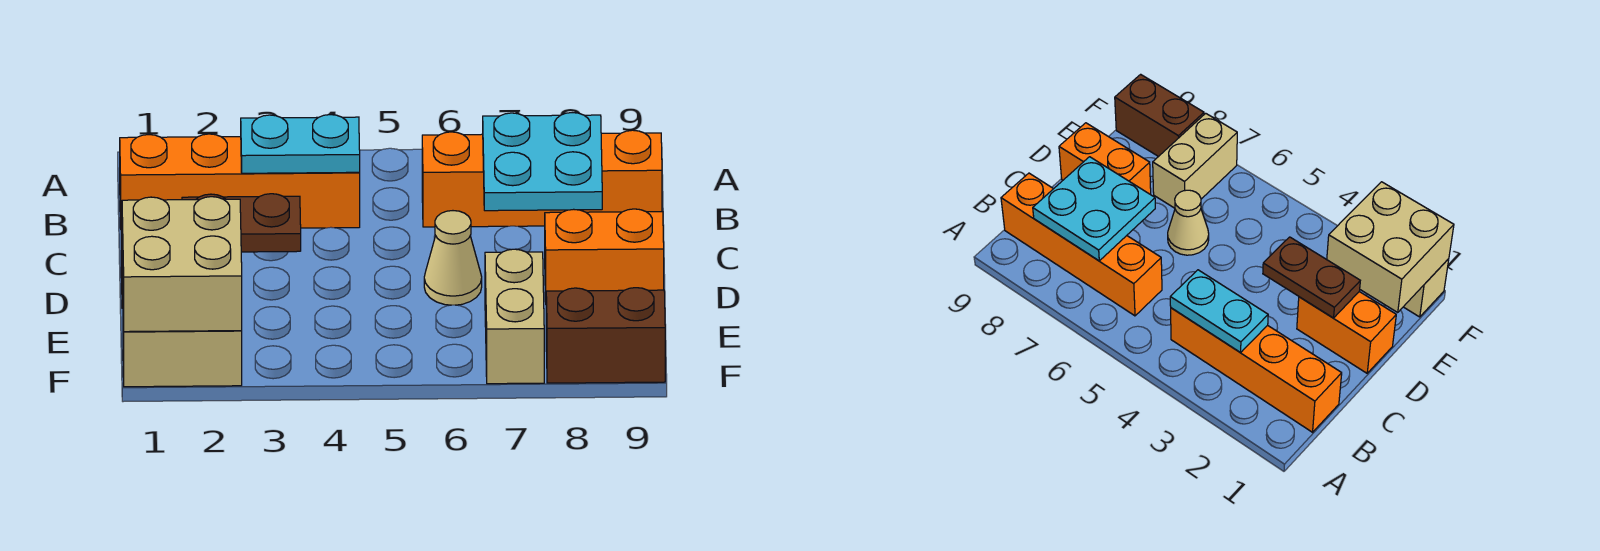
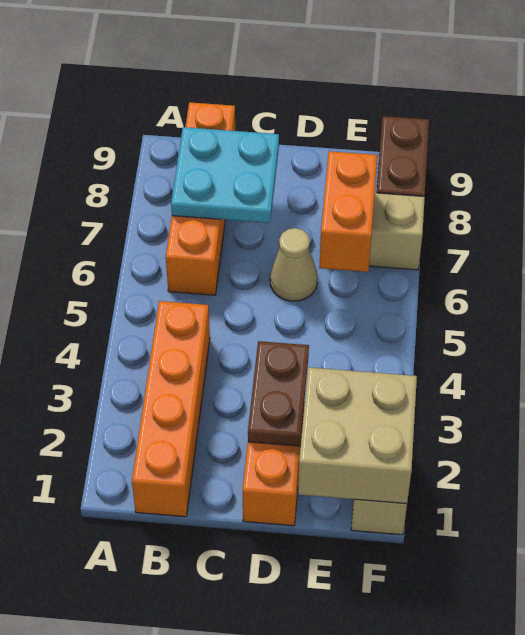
cyan plate B3:B4 level 2 -> none
orange brick D8:D9 level 1 -> orange brick E6:E7 level 2

